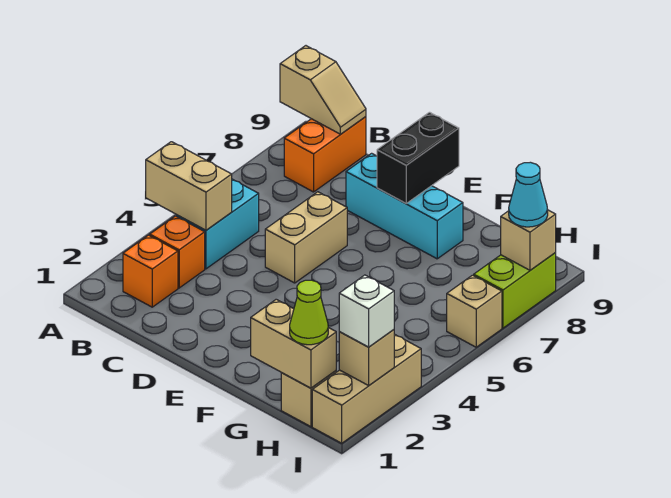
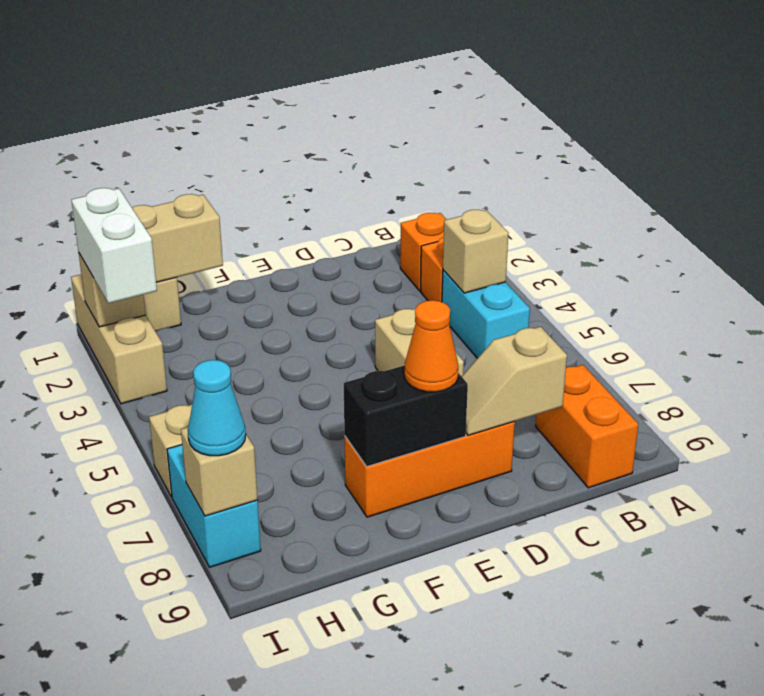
tan brick A4:B4 level 2 -> tan brick B4 level 2
tan slope A9:B9 level 2 top A -> tan slope C8:D8 level 2 top C
cyan brick D8:F8 level 1 -> orange brick D8:F8 level 1
black brick E8:E9 level 2 -> black brick E8:F8 level 2
none -> orange cone E8 level 3
lime cone H1 level 3 -> none
white brick I2 level 3 -> white brick I2:I3 level 3
lime brick I7:I8 level 1 -> cyan brick I7:I8 level 1

